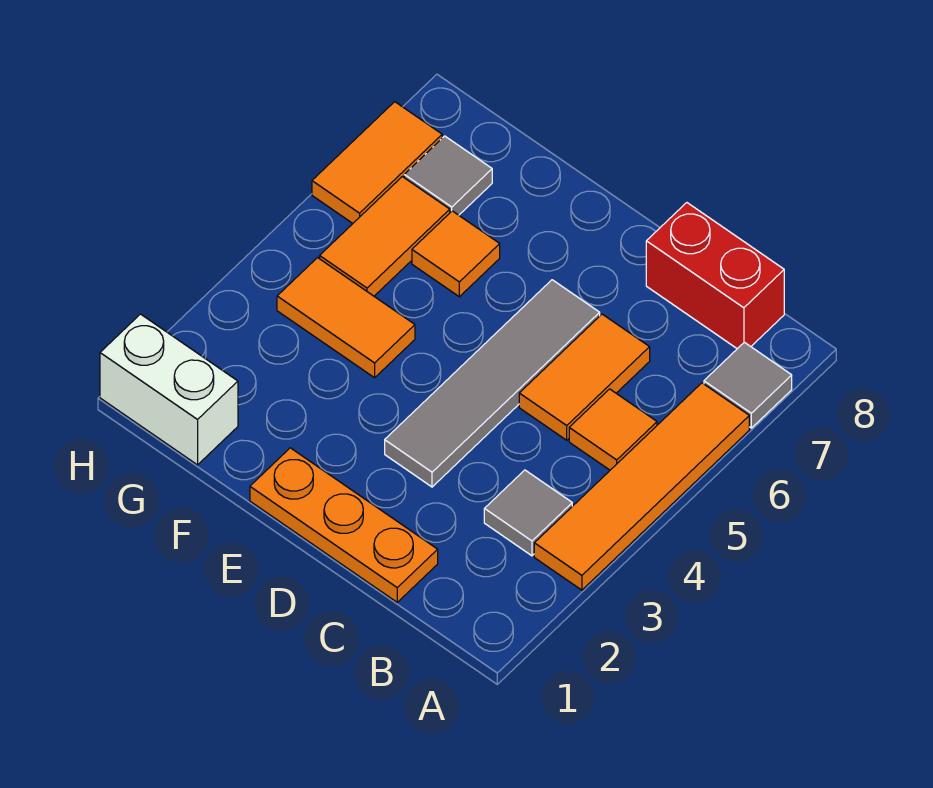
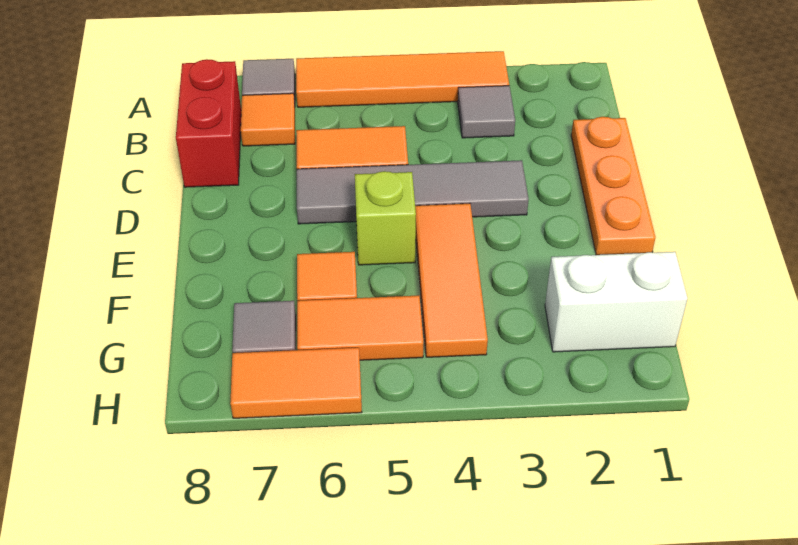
orange tile B5 level 1 -> orange tile B7 level 1
none -> lime brick E5 level 1
orange tile F4:G4 level 1 -> orange tile E4:G4 level 1
white brick G1:H1 level 1 -> white brick G1:G2 level 1

